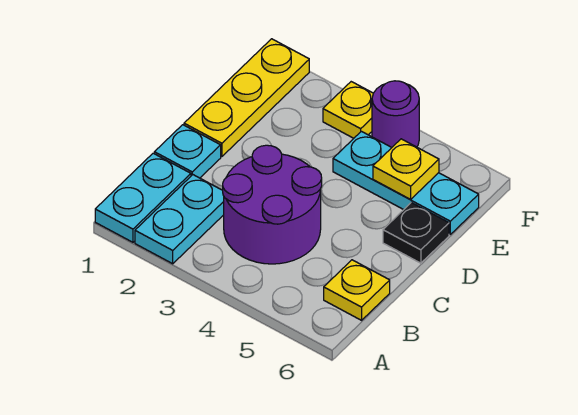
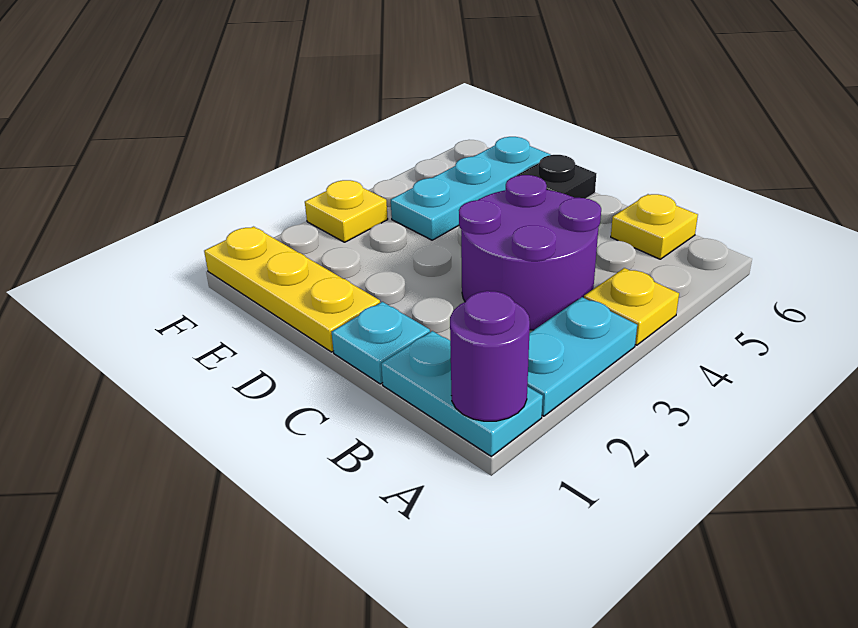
cyan plate A2:B2 level 1 -> cyan plate A2:A3 level 1
yellow plate E5 level 2 -> yellow plate A4 level 1
purple round brick F4 level 1 -> purple round brick A1 level 2

